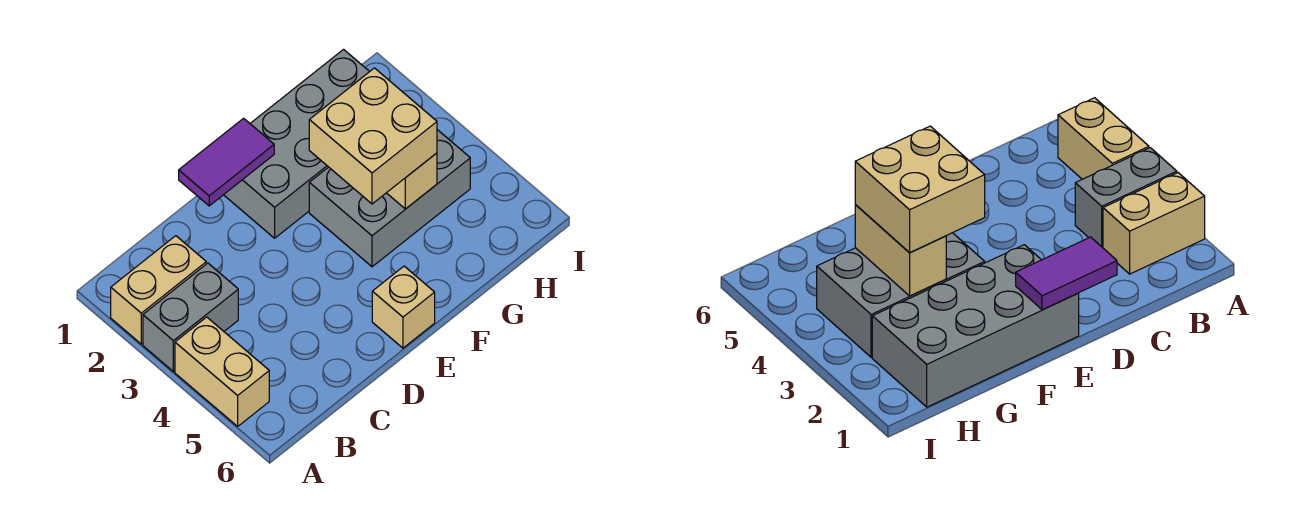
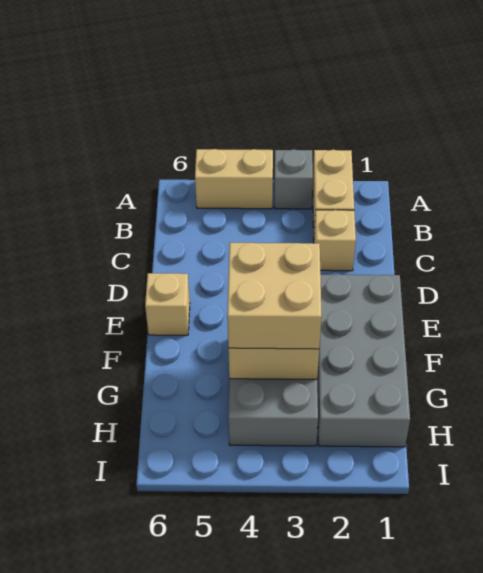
grey brick A3:B3 level 1 -> grey brick A3 level 1
none -> tan brick C2 level 1
purple tile D1:E1 level 2 -> none

